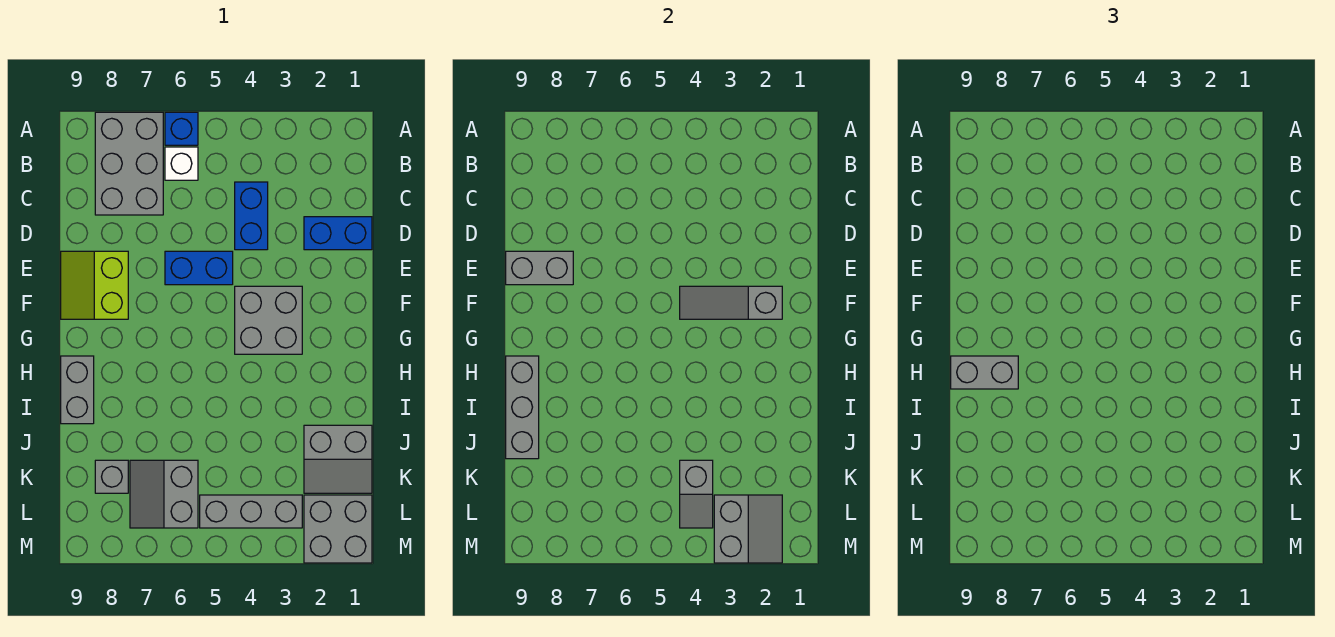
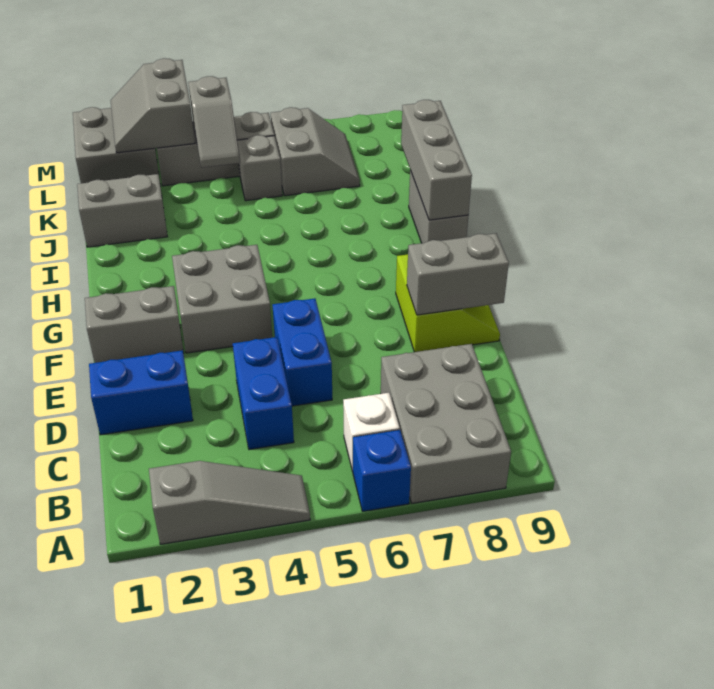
blue brick E5:E6 level 1 -> blue brick D5:E5 level 1
grey slope F2:F4 level 2 top 2 -> grey slope A2:A4 level 1 top 2
grey brick H8:H9 level 3 -> grey brick F1:F2 level 1
grey slope K4:L4 level 2 top K -> grey slope K4:L4 level 2 top L
grey brick K8 level 1 -> grey brick K5 level 1

